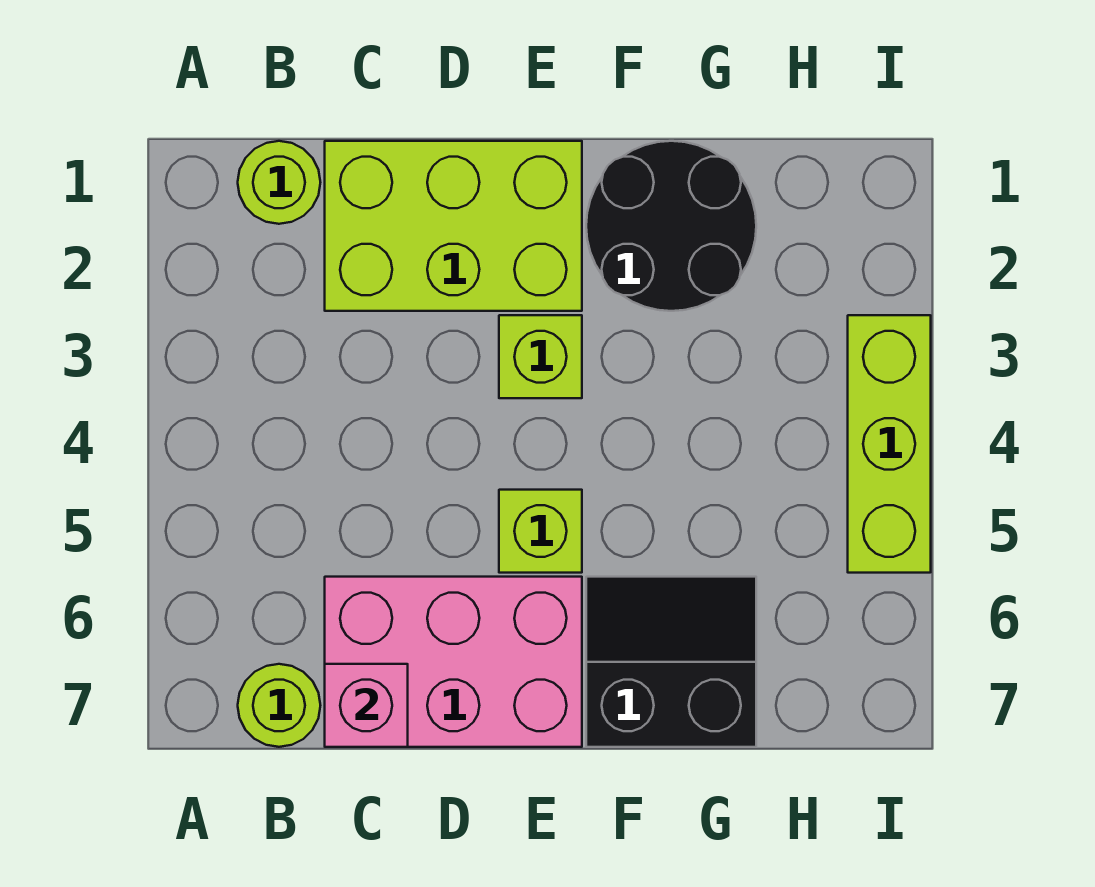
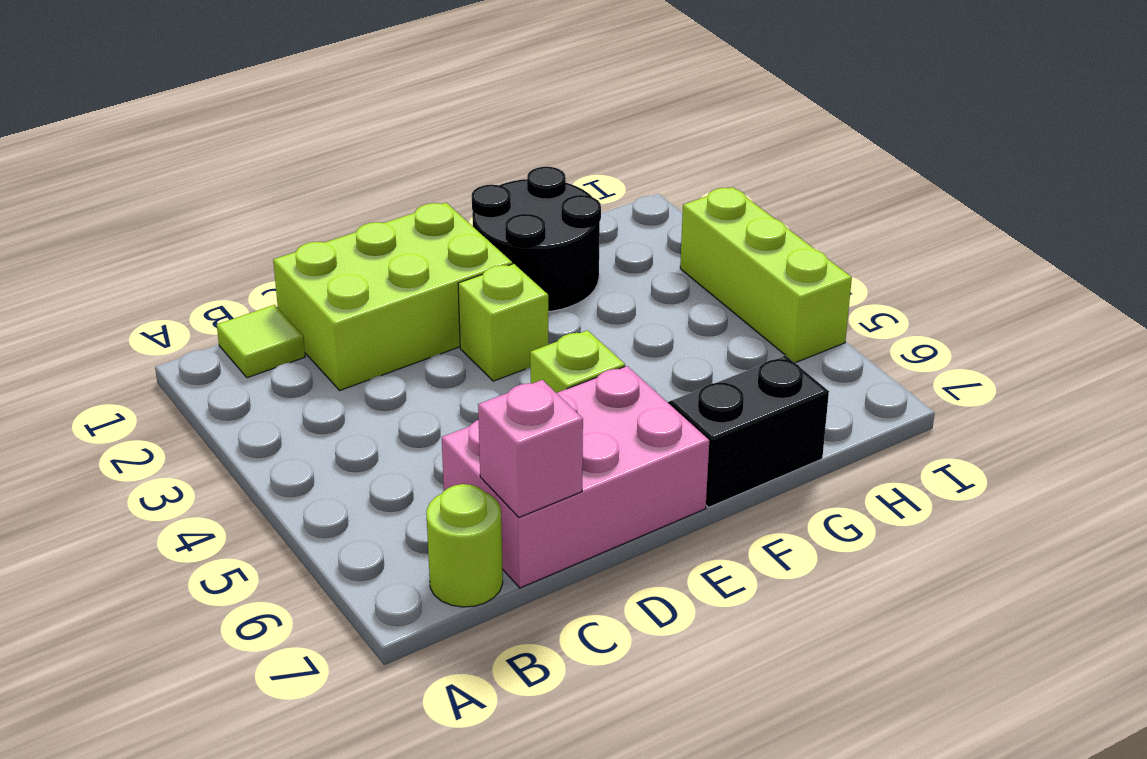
lime round brick B1 level 1 -> lime tile B1 level 1

